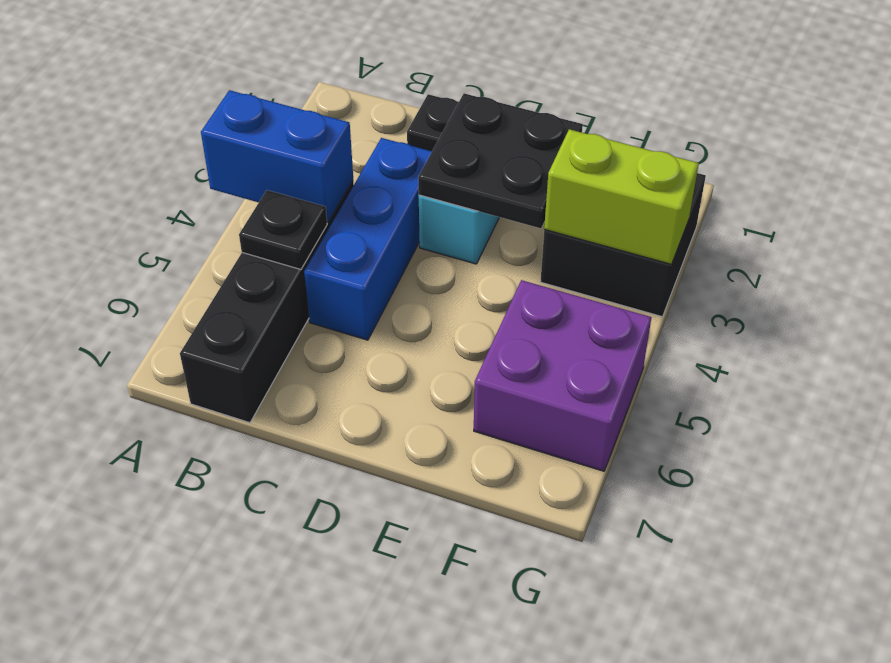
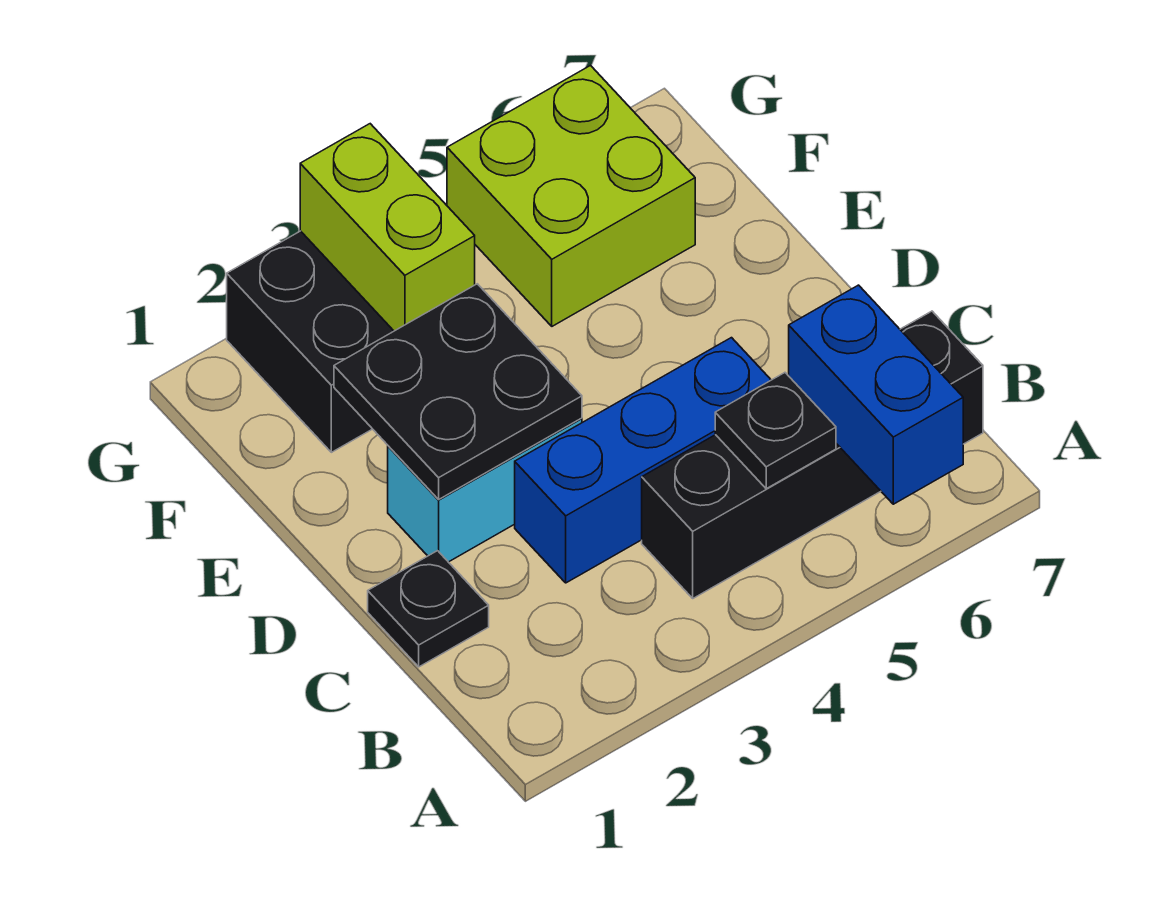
blue brick A4:B4 level 2 -> blue brick A6:B6 level 2
purple brick F5:G6 level 1 -> lime brick F5:G6 level 1

